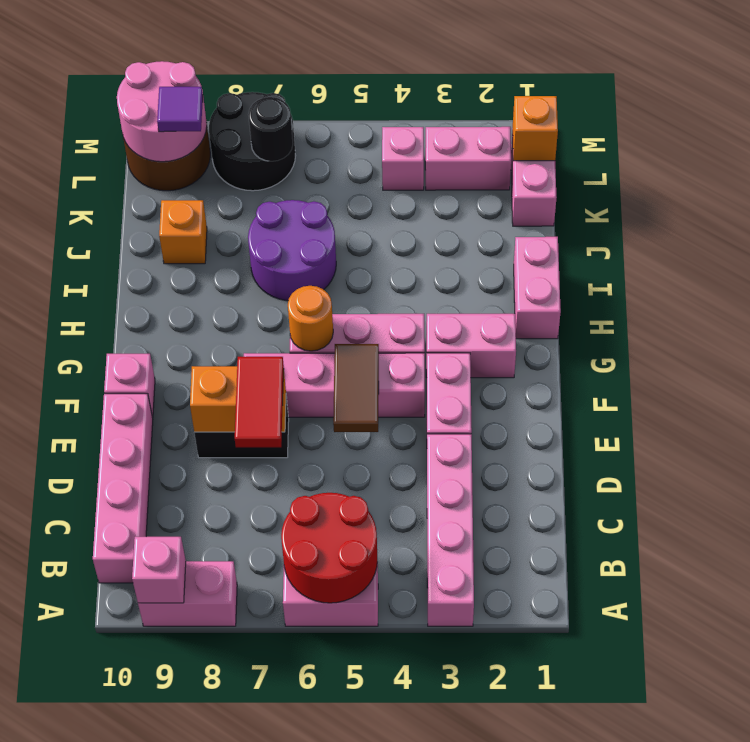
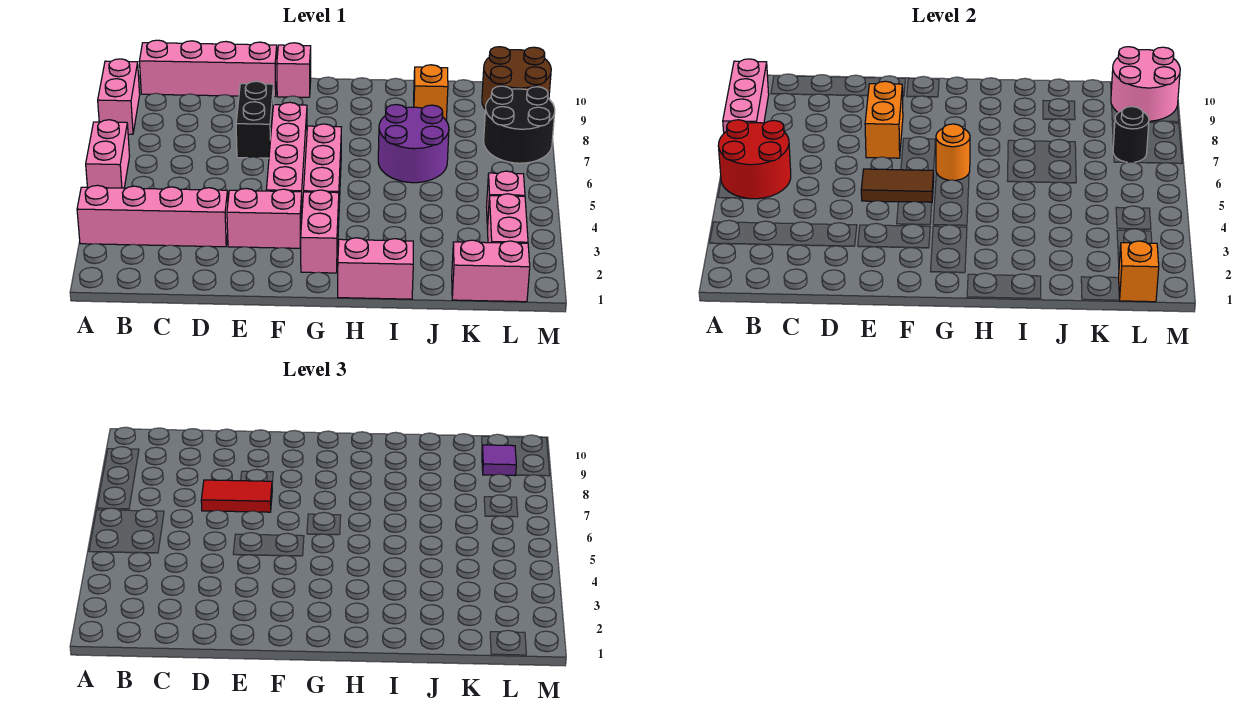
pink brick A9 level 2 -> pink brick A7:A9 level 2

